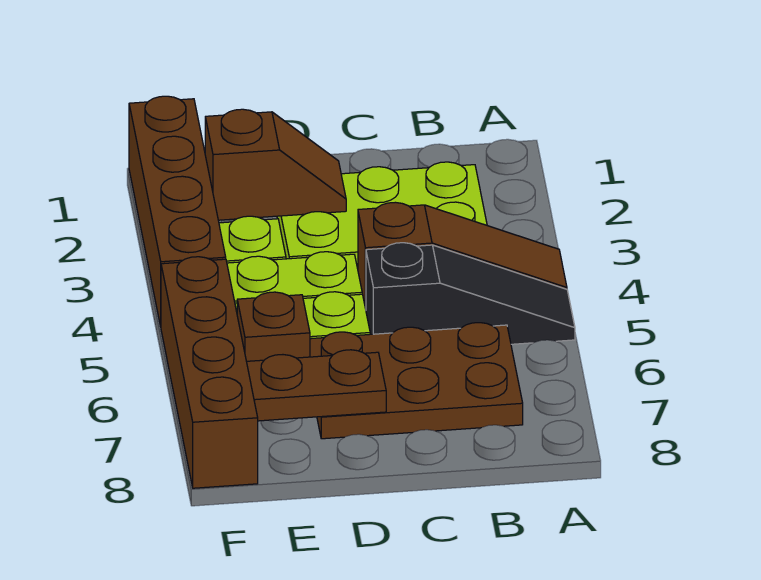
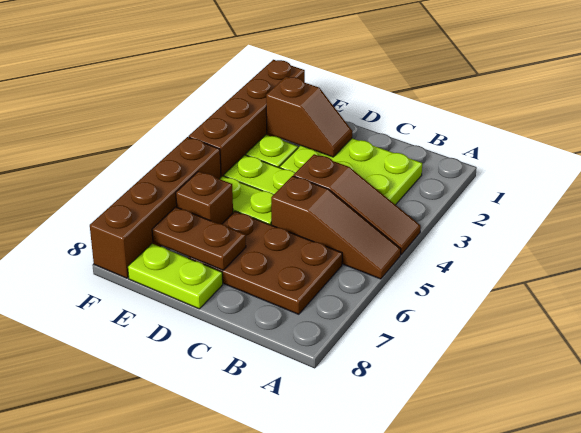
black slope A5:C5 level 1 top C -> brown slope A5:C5 level 1 top C
none -> lime plate D8:E8 level 1

